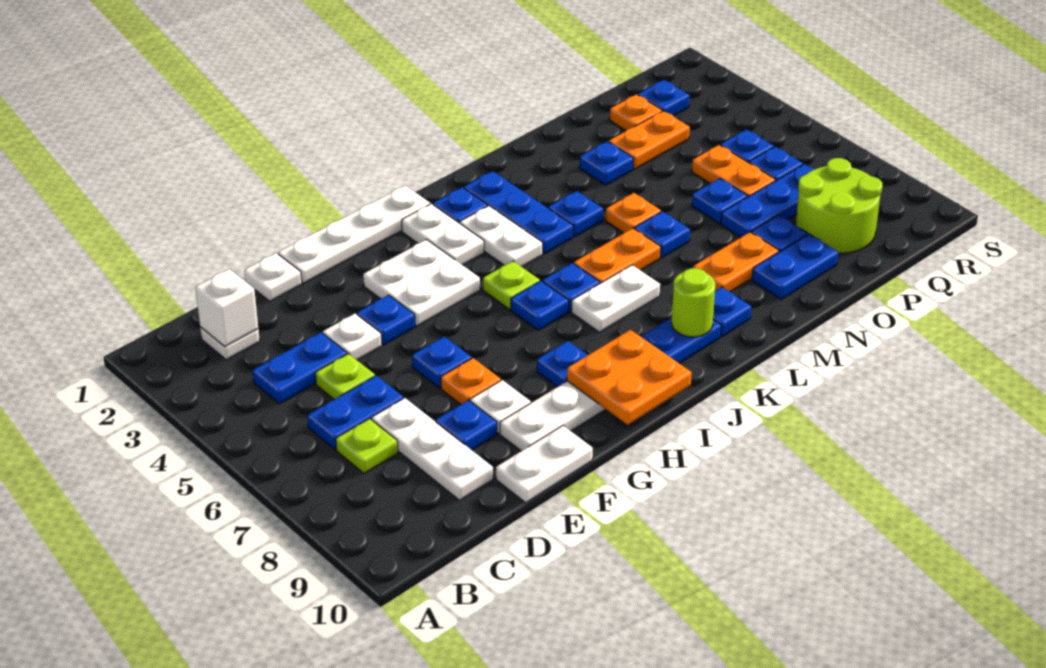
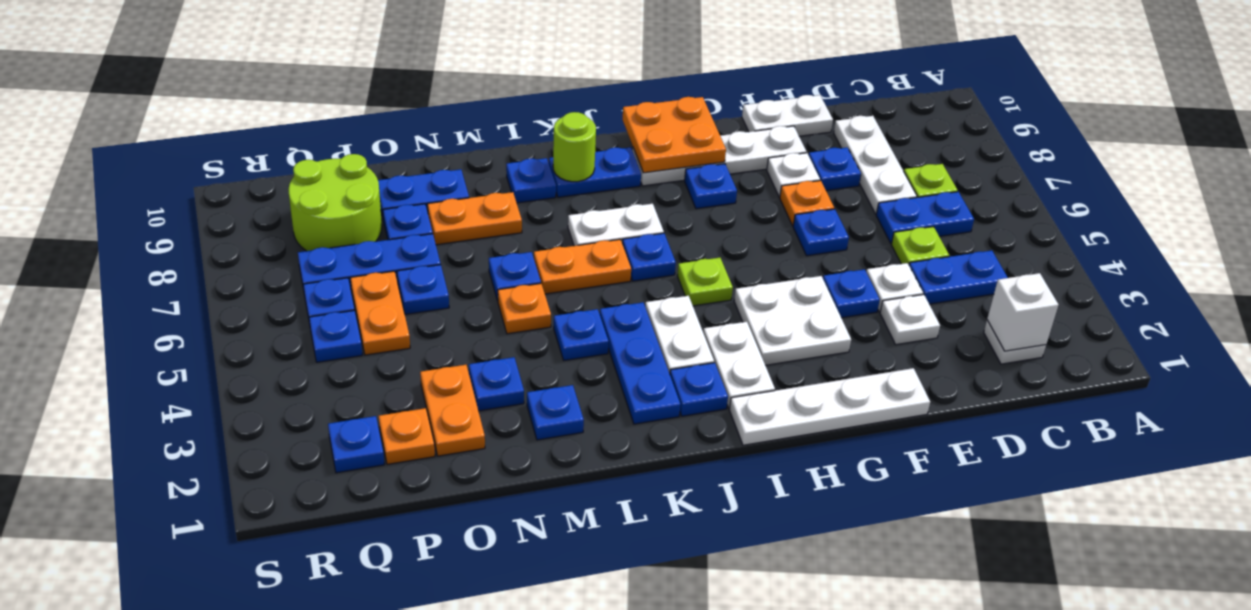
white plate E1 level 1 -> white plate E3 level 1
blue plate I6 level 1 -> blue plate M2 level 1
orange plate O3:P3 level 1 -> orange plate O2:O3 level 1

